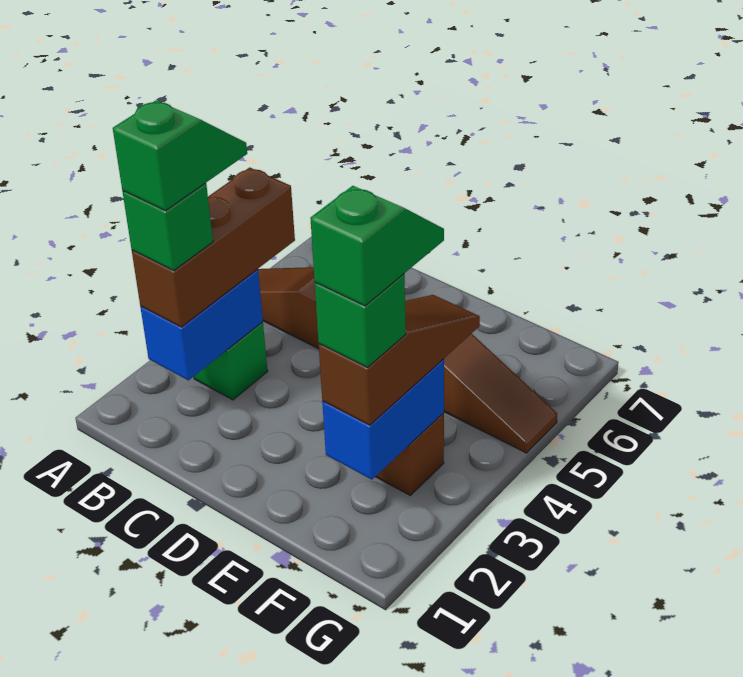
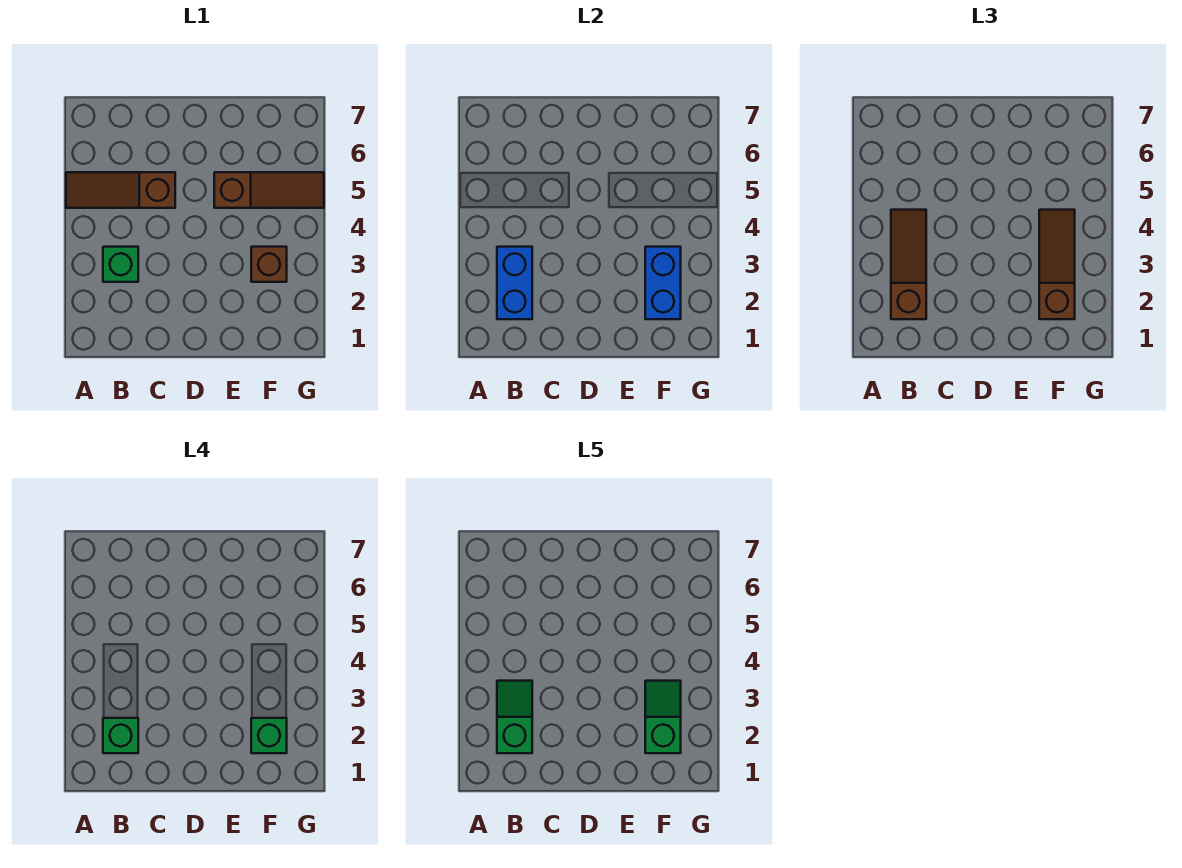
brown brick B2:B4 level 3 -> brown slope B2:B4 level 3 top 2

